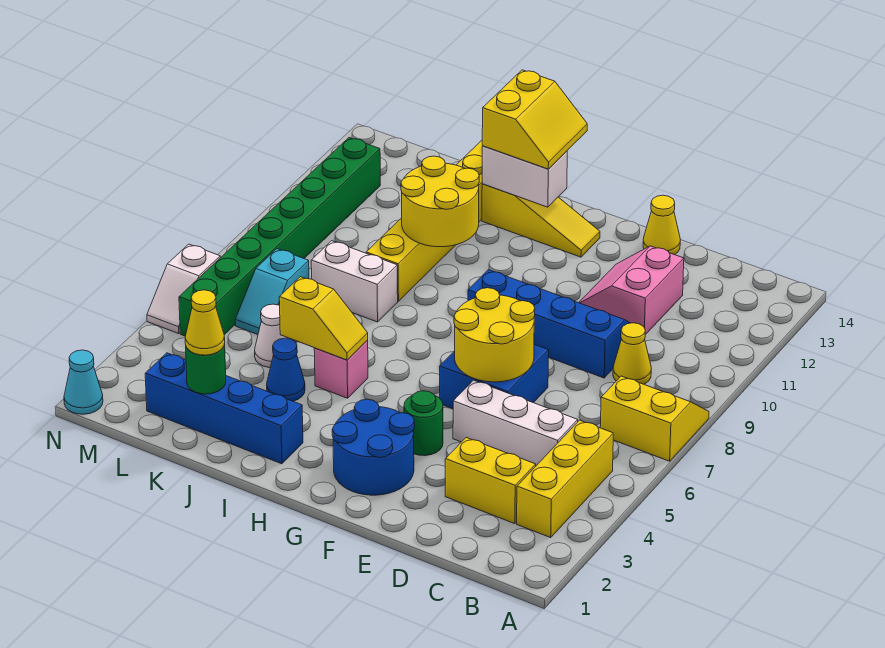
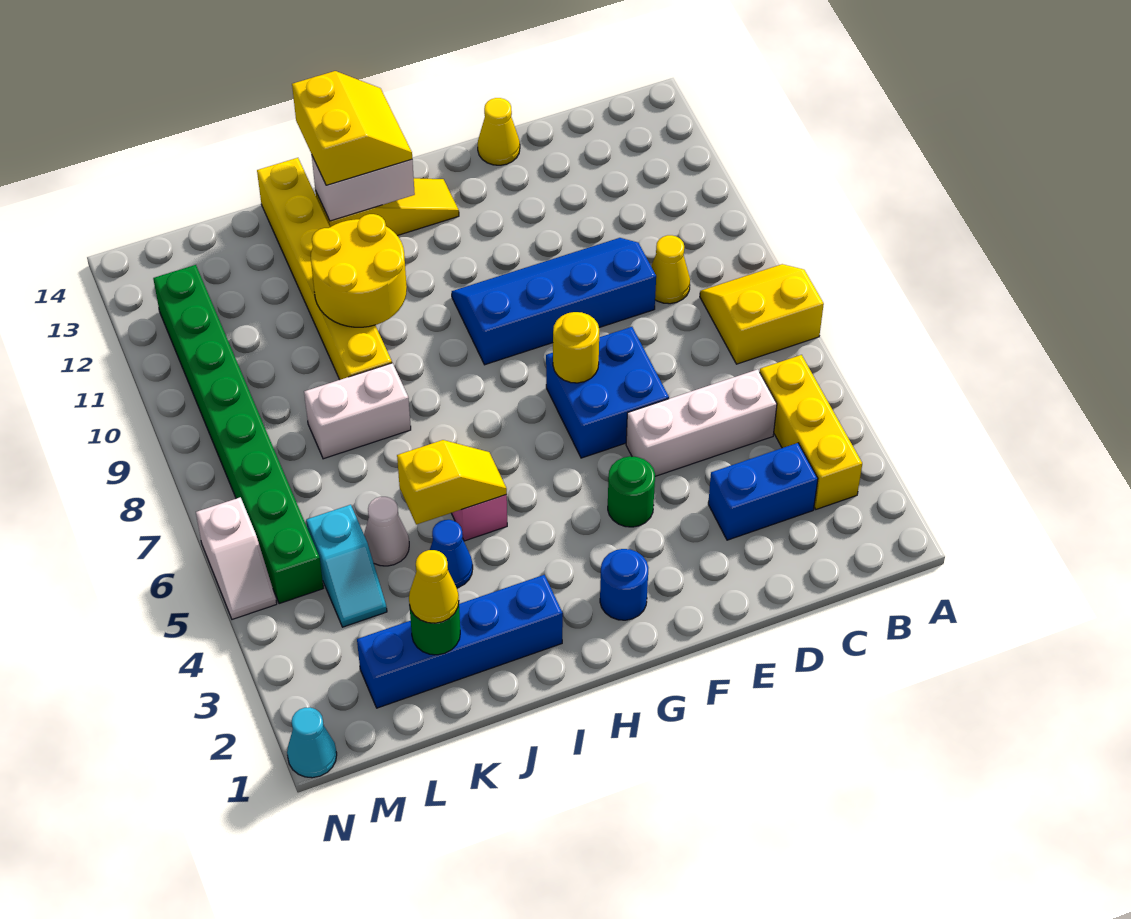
yellow brick C3:D3 level 1 -> blue brick C3:D3 level 1
pink slope D11:E12 level 1 top D -> none
yellow round brick E6:F7 level 2 -> yellow round brick F7 level 2
blue round brick F2:G3 level 1 -> blue round brick G2 level 1
cyan slope L6:L7 level 1 top 7 -> cyan slope L4:L5 level 1 top 5

